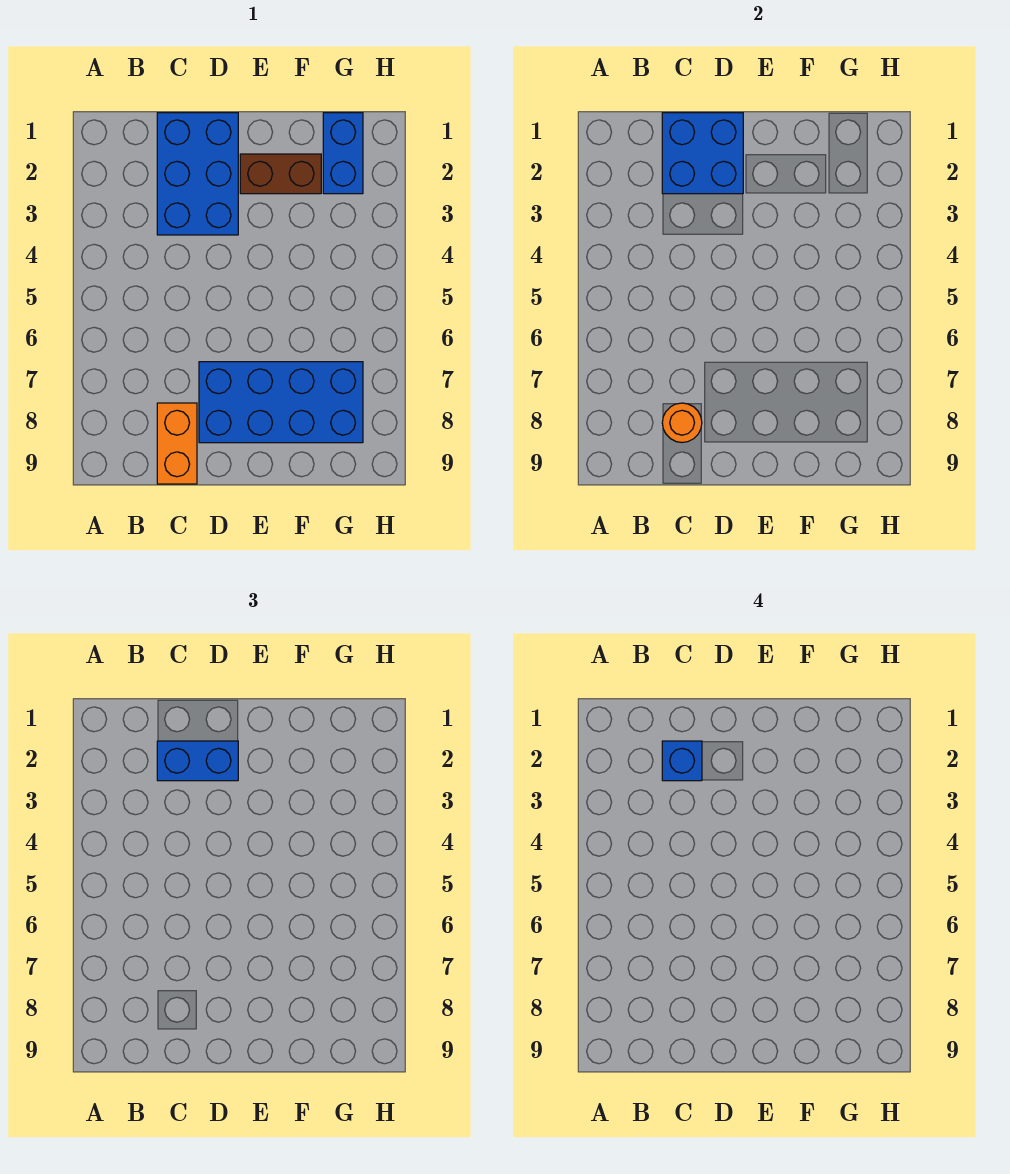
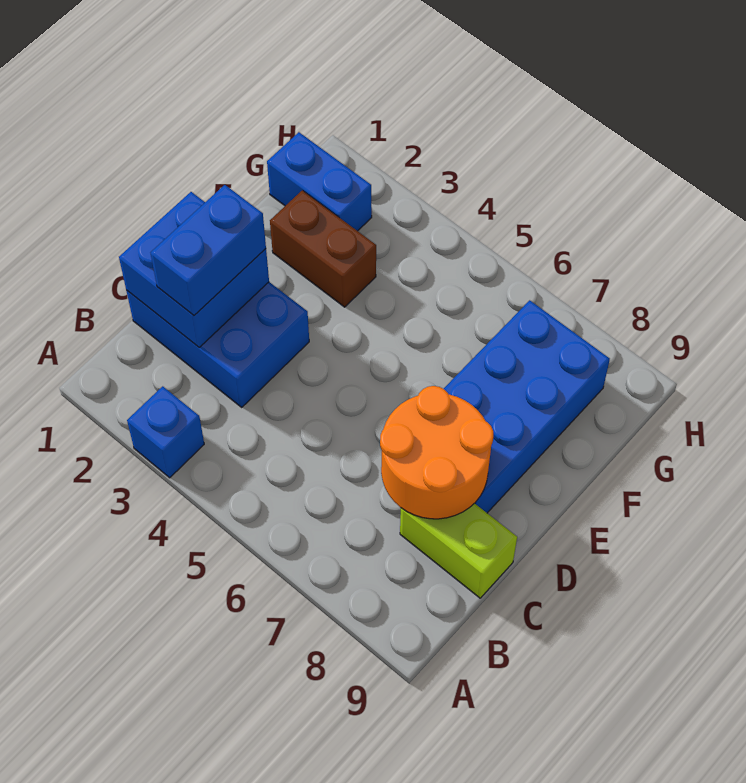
blue brick C2 level 4 -> blue brick A3 level 1
orange brick C8:C9 level 1 -> lime brick C8:C9 level 1
orange round brick C8 level 2 -> orange round brick C7:D8 level 2
brown brick E2:F2 level 1 -> brown brick F2:F3 level 1

